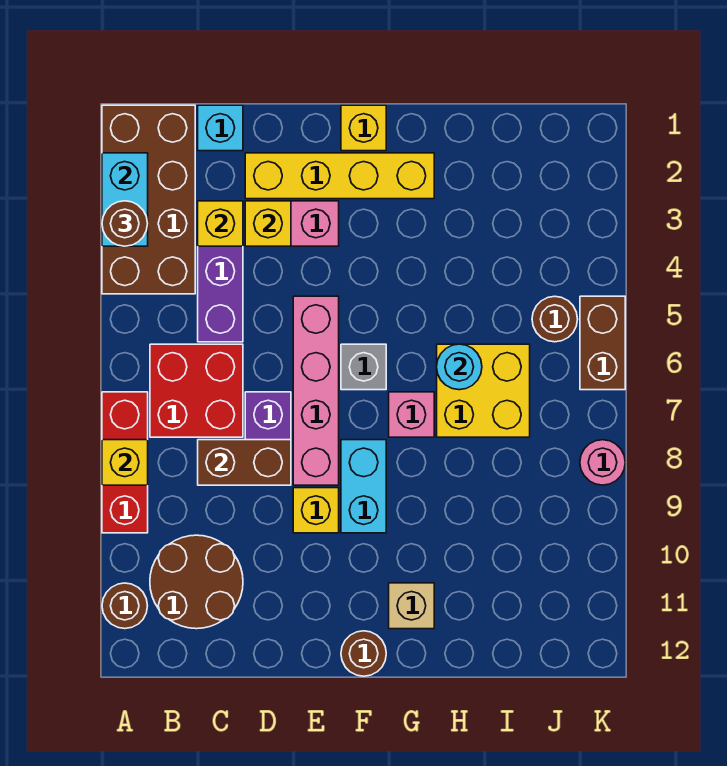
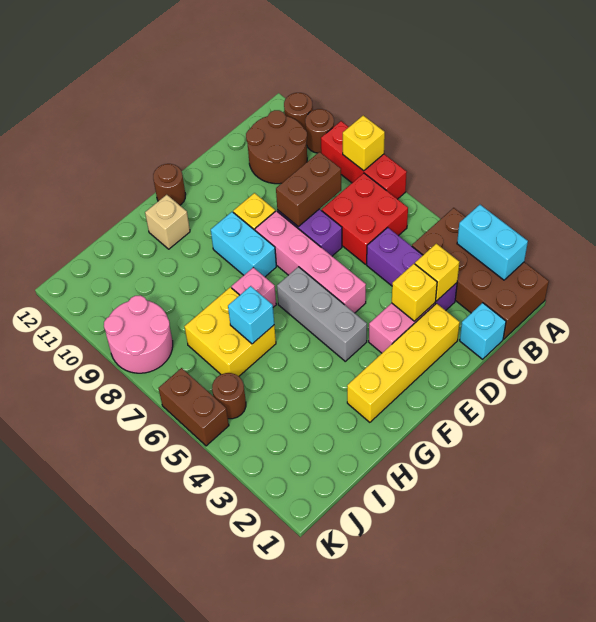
brown round brick A3 level 3 -> brown round brick A10 level 1
yellow brick F1 level 1 -> none
grey brick F6 level 1 -> grey brick F4:F6 level 1
cyan round brick H6 level 2 -> cyan brick H6 level 2
pink round brick K8 level 1 -> pink round brick J8:K9 level 1

